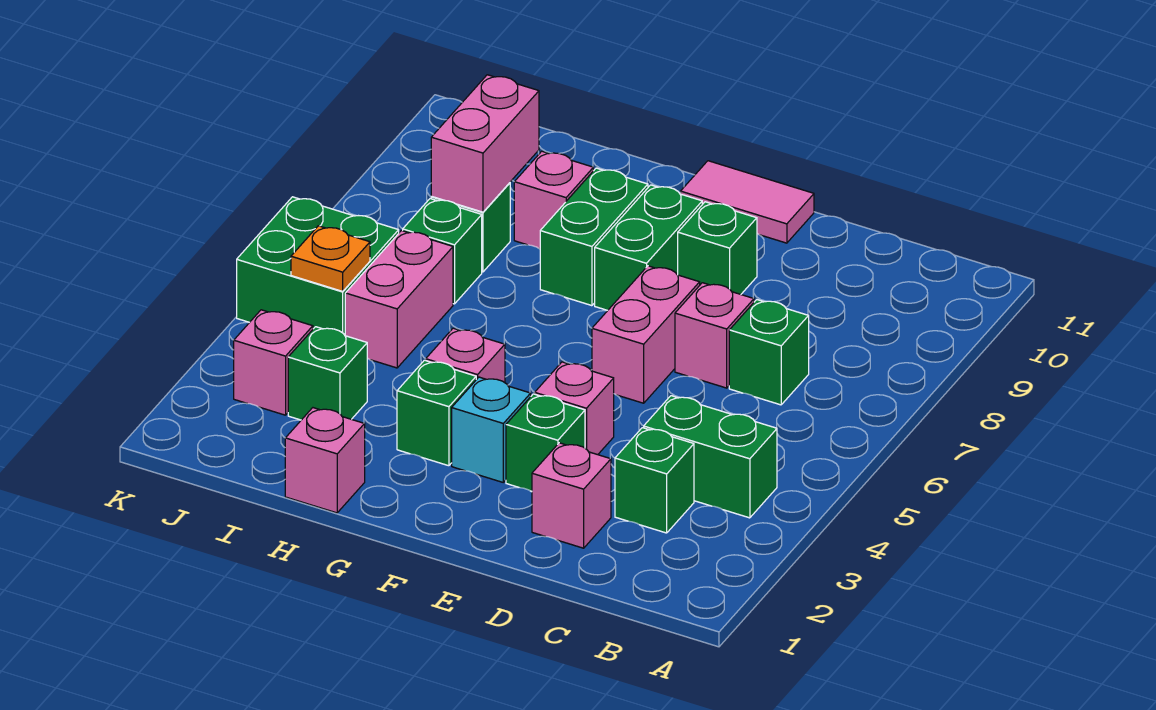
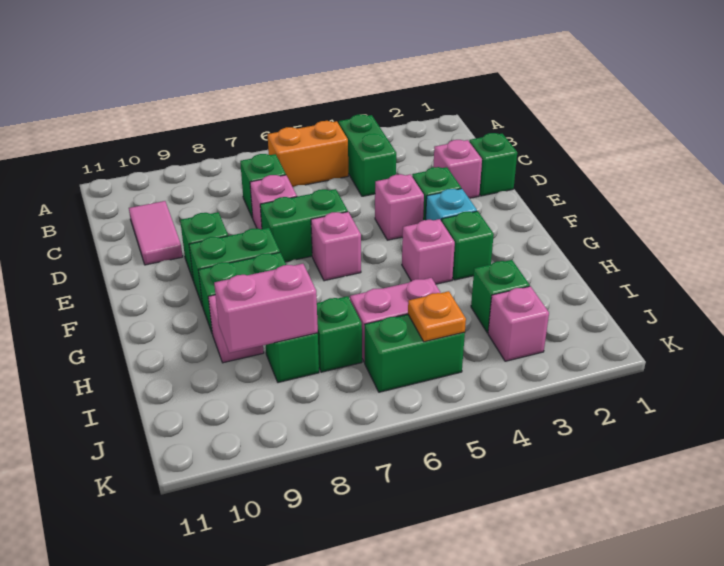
none -> orange brick B5:B6 level 1
green brick C3 level 1 -> green brick D1 level 1
pink brick E6:E7 level 1 -> green brick E6:E7 level 1
pink tile E11:F11 level 1 -> pink tile C10:D10 level 1
pink brick H1 level 1 -> pink brick F6 level 1
green brick J5:K6 level 1 -> green brick J5:J6 level 1

